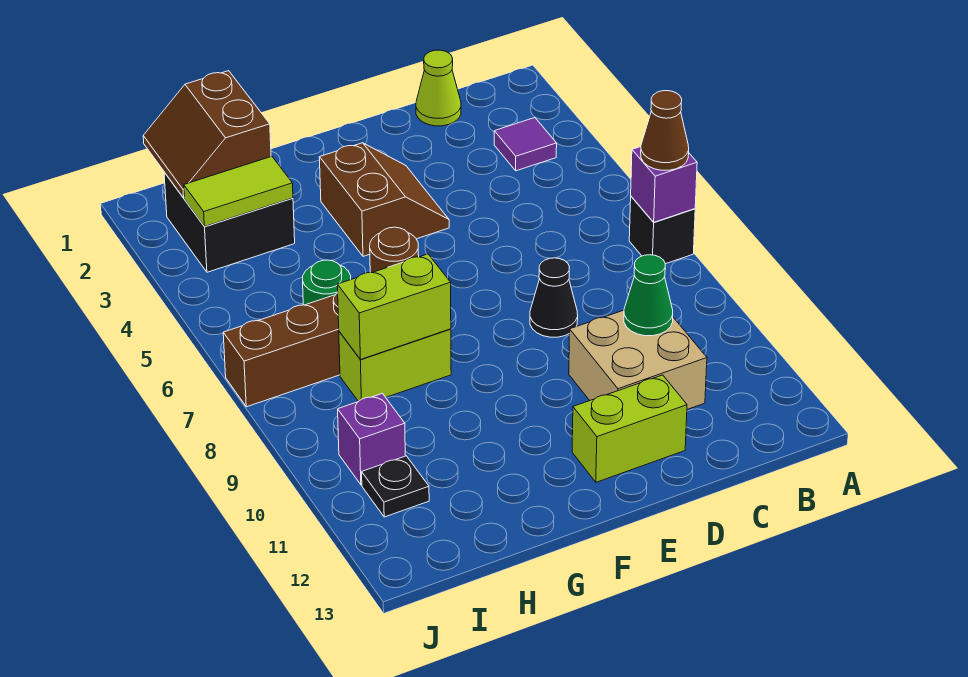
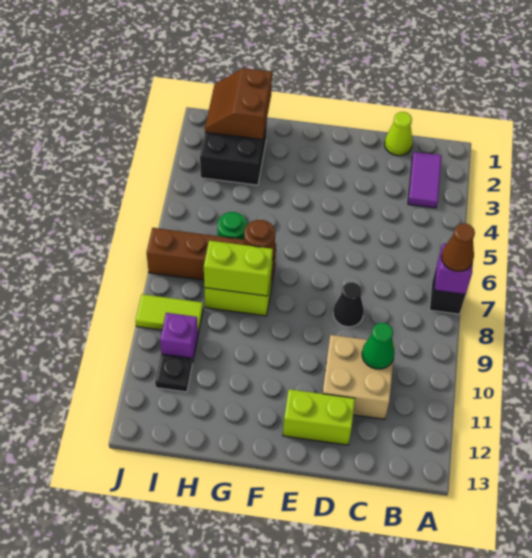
purple tile B3 level 1 -> purple tile B2:B3 level 1
brown slope E3:F4 level 1 top F -> none
lime tile H3:I3 level 2 -> lime tile I9:J9 level 1

